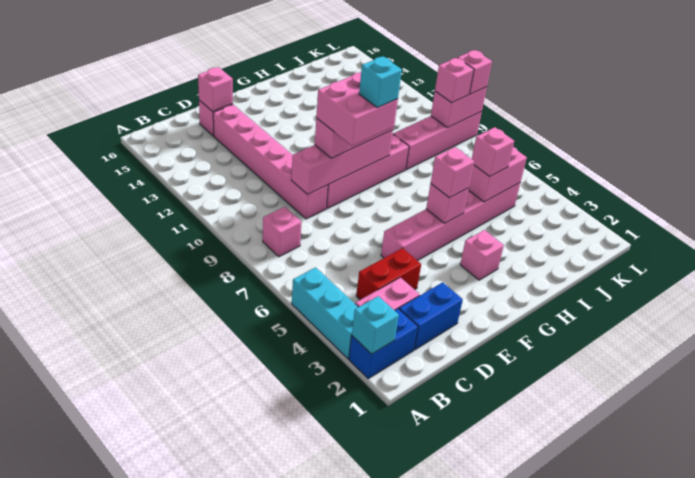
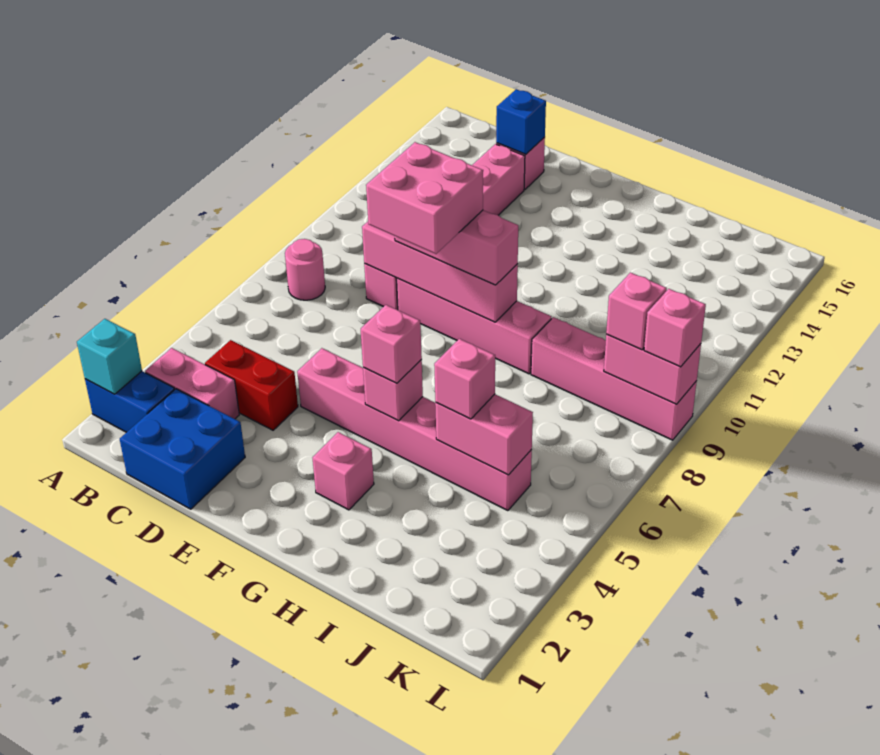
cyan brick A3:A5 level 1 -> none
pink brick B8 level 1 -> pink round brick B8 level 1
blue brick C2:D2 level 1 -> blue brick C1:D2 level 1
pink brick D15 level 2 -> blue brick D15 level 2
cyan brick F8 level 5 -> none

